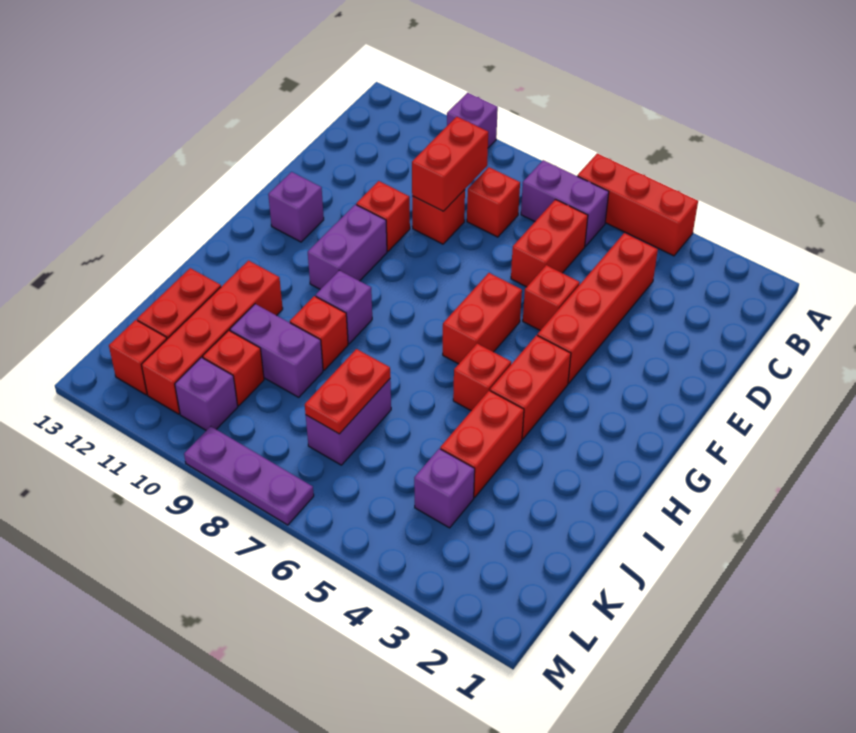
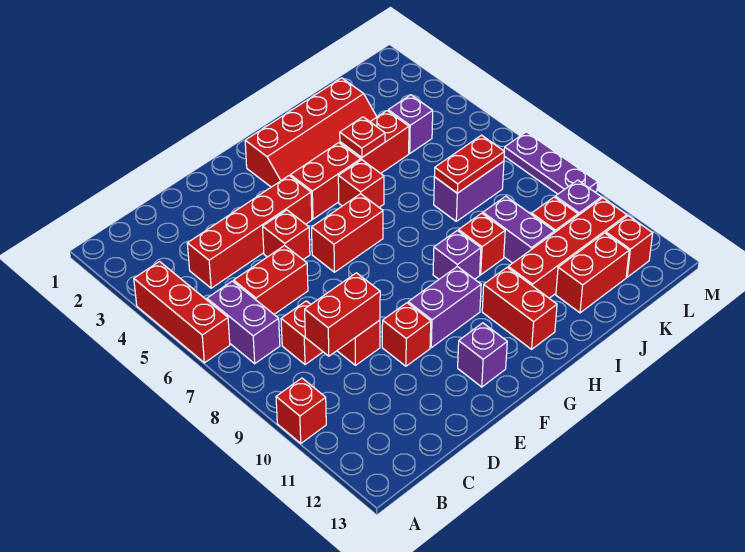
purple brick A10 level 1 -> red brick A10 level 1
none -> red slope G2:J3 level 1 top 2
none -> red brick H11:H12 level 1
none -> red plate I4 level 2

